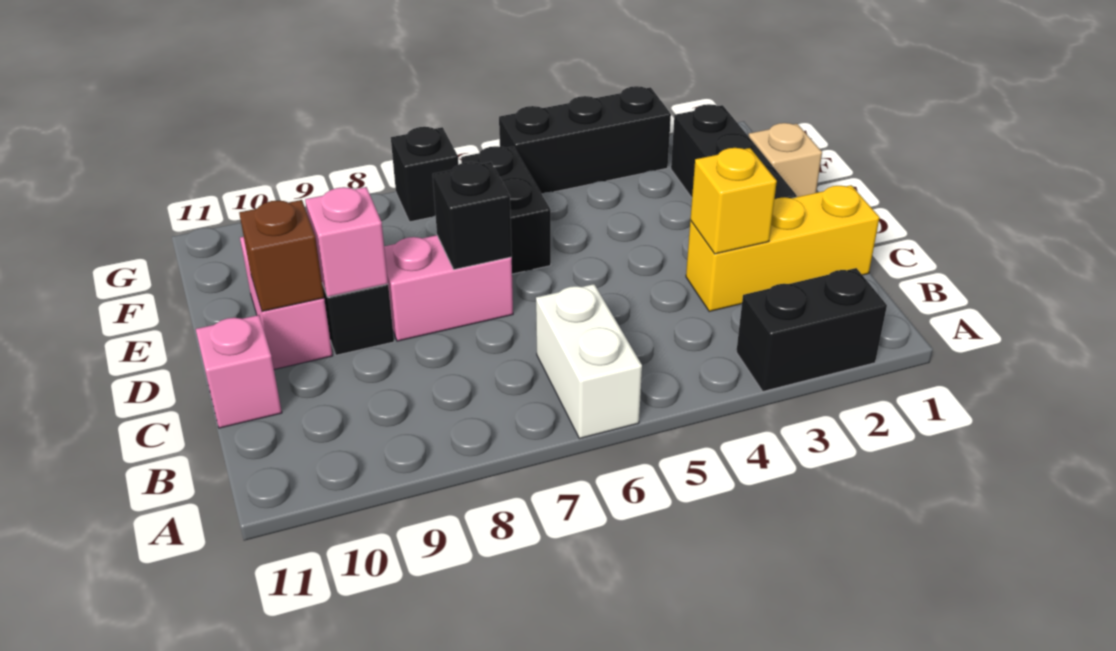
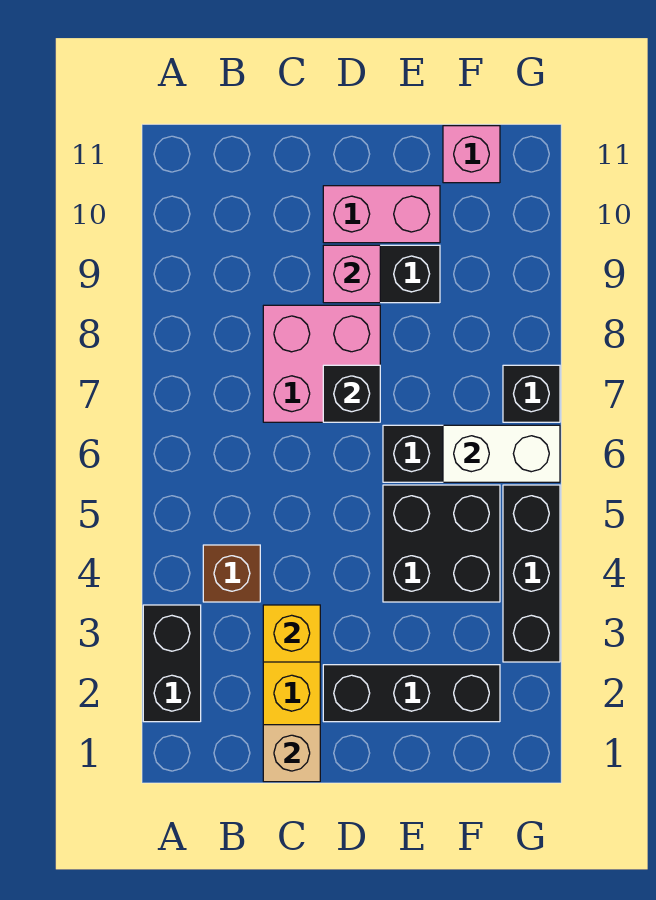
white brick A6:B6 level 1 -> white brick F6:G6 level 2
pink brick C11 level 1 -> pink brick F11 level 1
pink brick D7:D8 level 1 -> pink brick C7:D8 level 1
brown brick D10 level 2 -> brown brick B4 level 1
tan brick E1 level 1 -> tan brick C1 level 2
none -> black brick E4:F5 level 1

